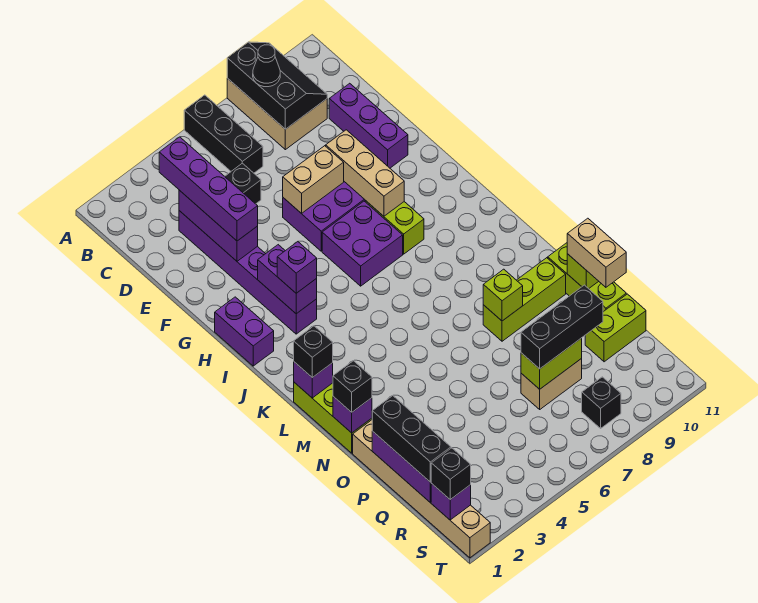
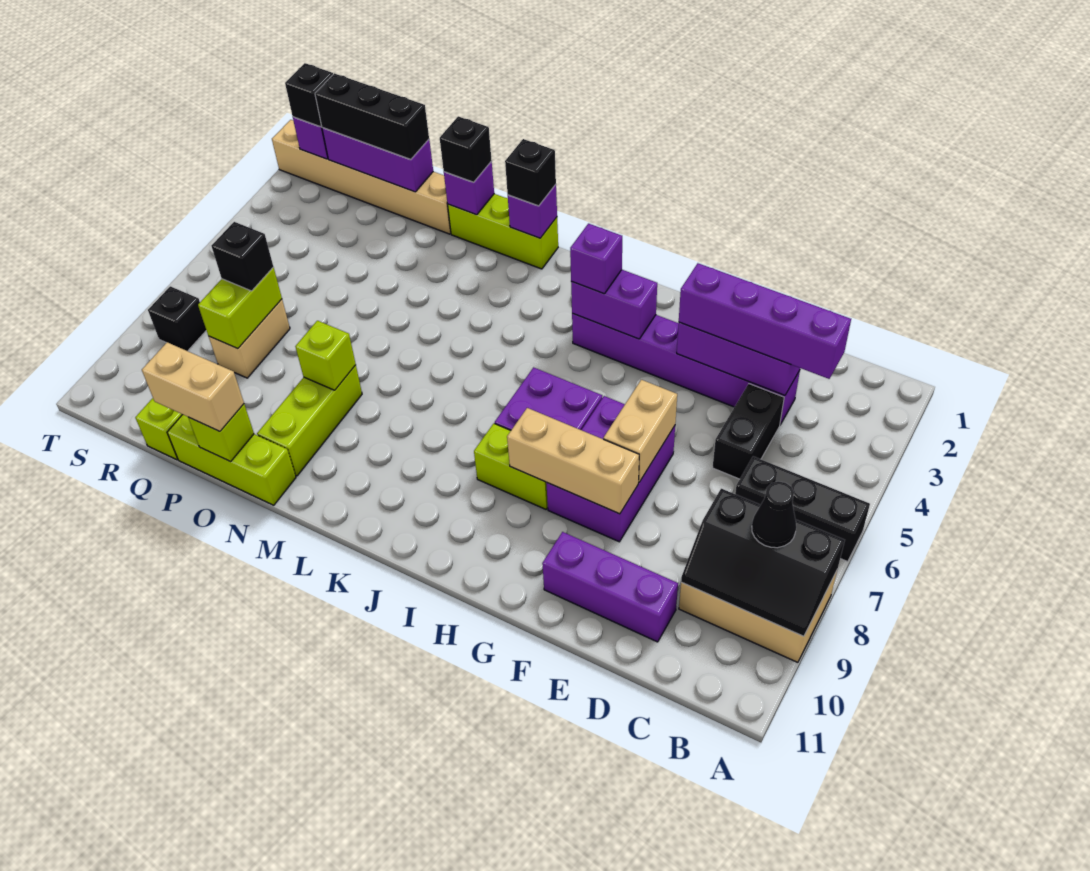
purple brick H1:I1 level 1 -> none
black brick Q7:Q9 level 3 -> black brick Q7 level 3

